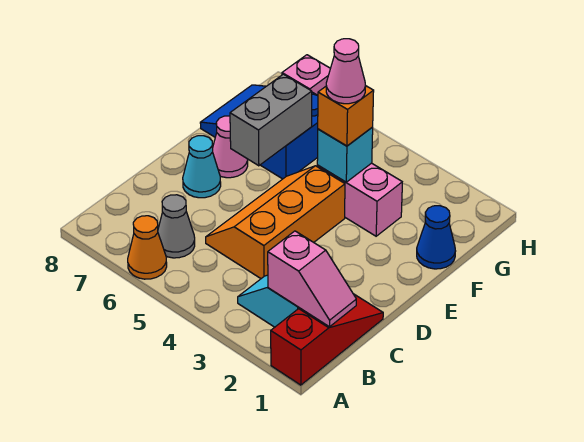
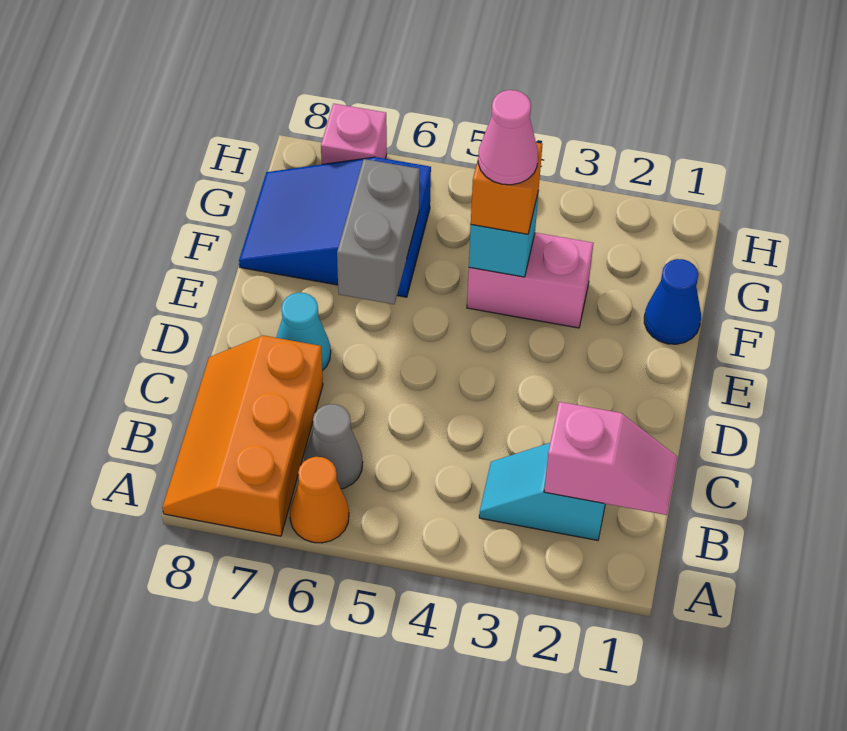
red slope A1:C1 level 1 top A -> none
orange slope C4:E5 level 1 top 4 -> orange slope A7:C8 level 1 top 7
pink cone E7 level 1 -> none

